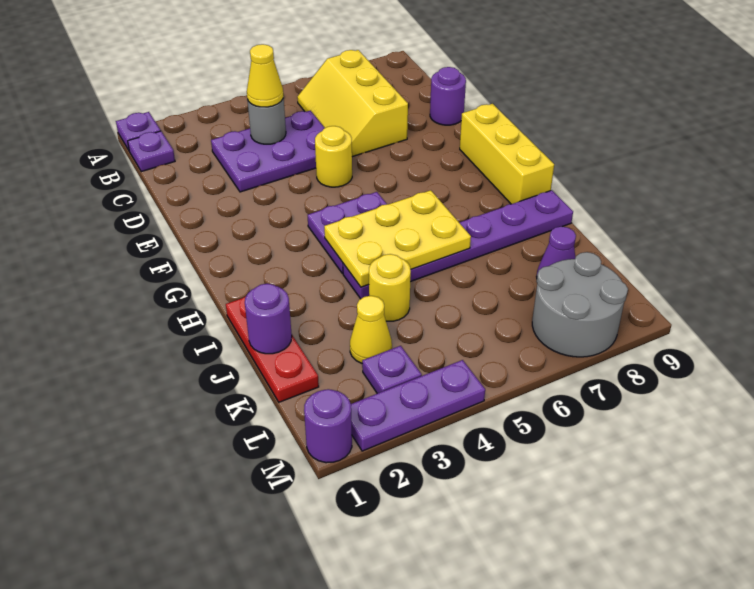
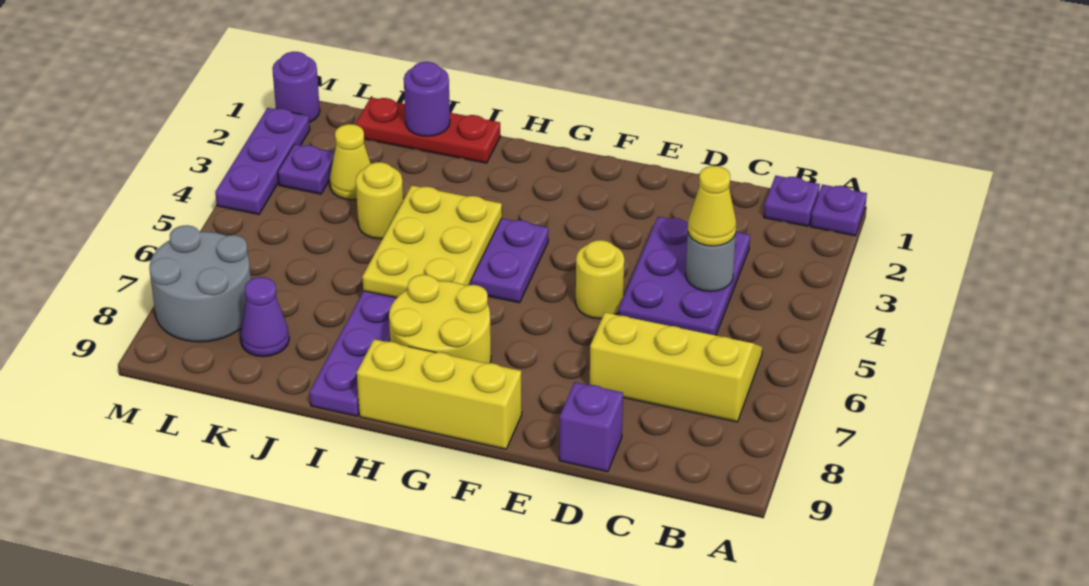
purple round brick D9 level 1 -> purple brick D9 level 1
none -> yellow round brick G7:H8 level 1

